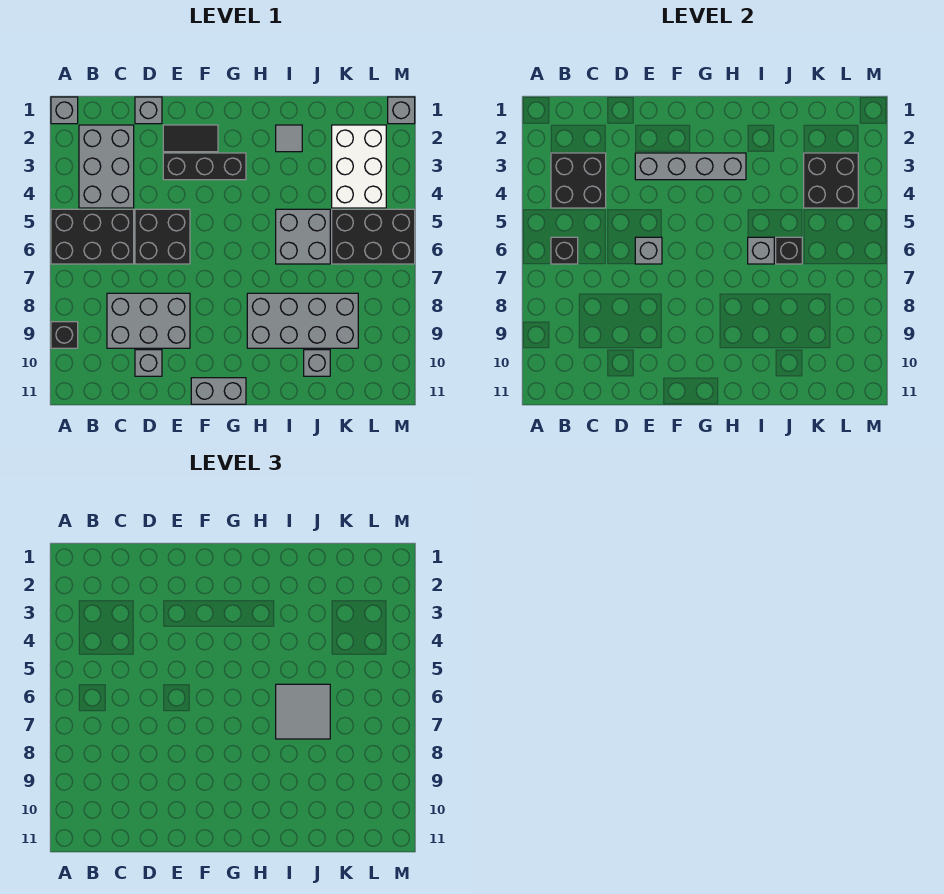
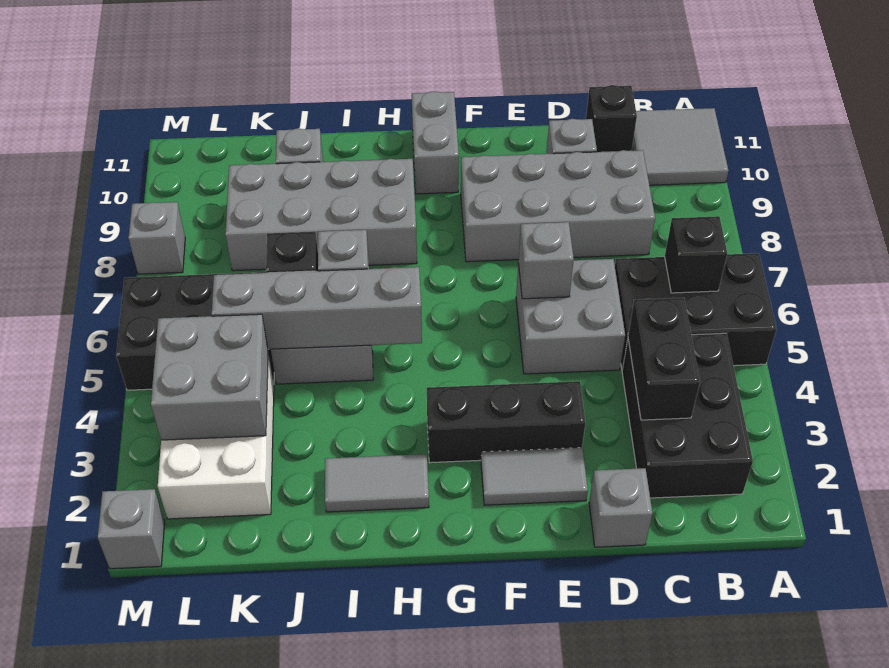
grey brick A1 level 1 -> grey brick M8 level 1
black brick A9 level 1 -> black brick C11 level 1
grey brick B2:C4 level 1 -> black brick B2:C4 level 1
black brick B3:C4 level 2 -> black brick C3:C4 level 2
grey brick C8:E9 level 1 -> grey brick C8:F9 level 1
black brick D5:E6 level 1 -> grey brick D5:E6 level 1
black tile E2:F2 level 1 -> grey tile E2:F2 level 1
grey brick E3:H3 level 2 -> grey brick H5:K5 level 2
grey brick F11:G11 level 1 -> grey brick G10:G11 level 1
grey tile I2 level 1 -> grey tile H2:I2 level 1
grey tile I6:J7 level 3 -> grey tile A10:B11 level 1
black brick K3:L4 level 2 -> grey brick K3:L4 level 2

